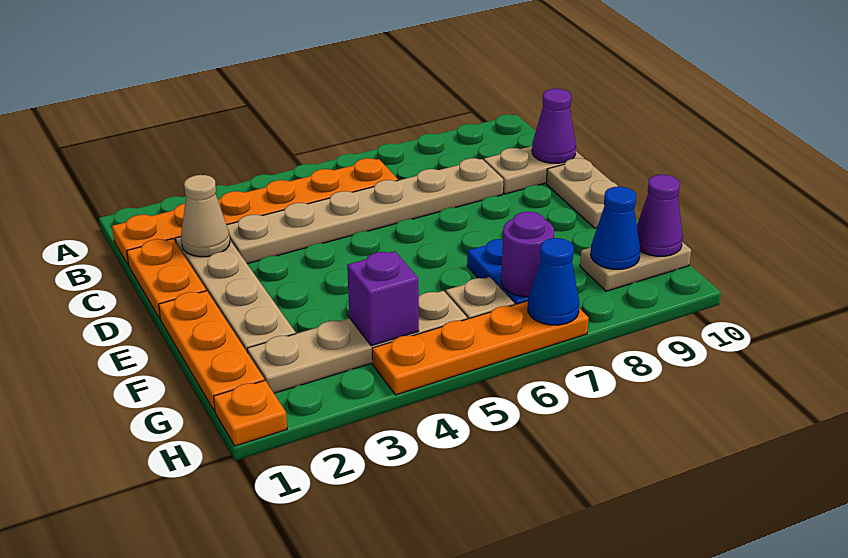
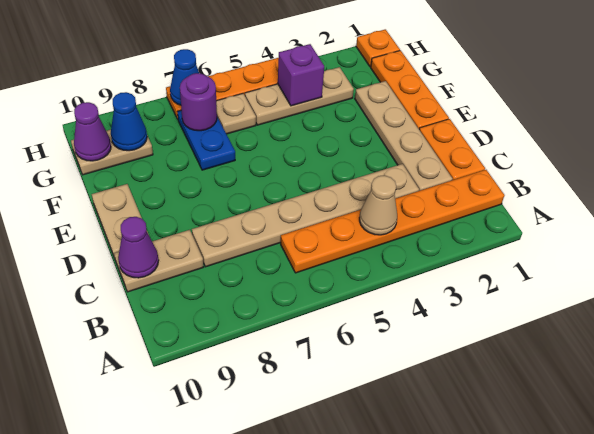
tan cone C2 level 2 -> tan cone B4 level 2
tan plate G2:G5 level 1 -> tan plate G3:G5 level 1

